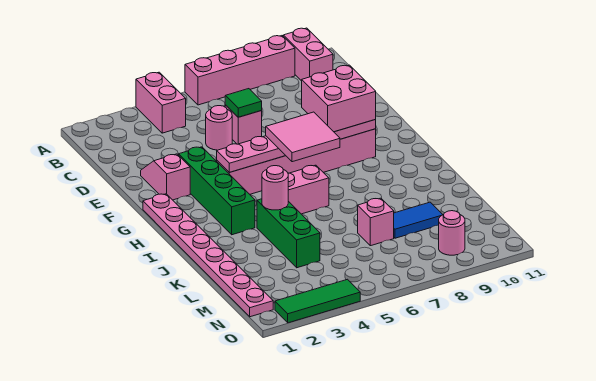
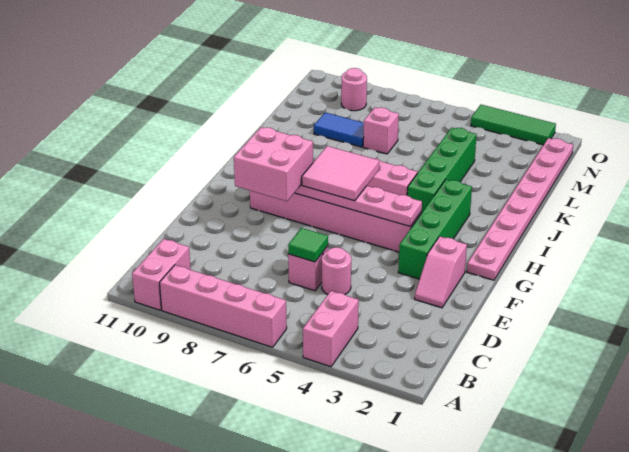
green brick J4:L4 level 1 -> green brick I4:L4 level 1
pink round brick J4 level 2 -> none

